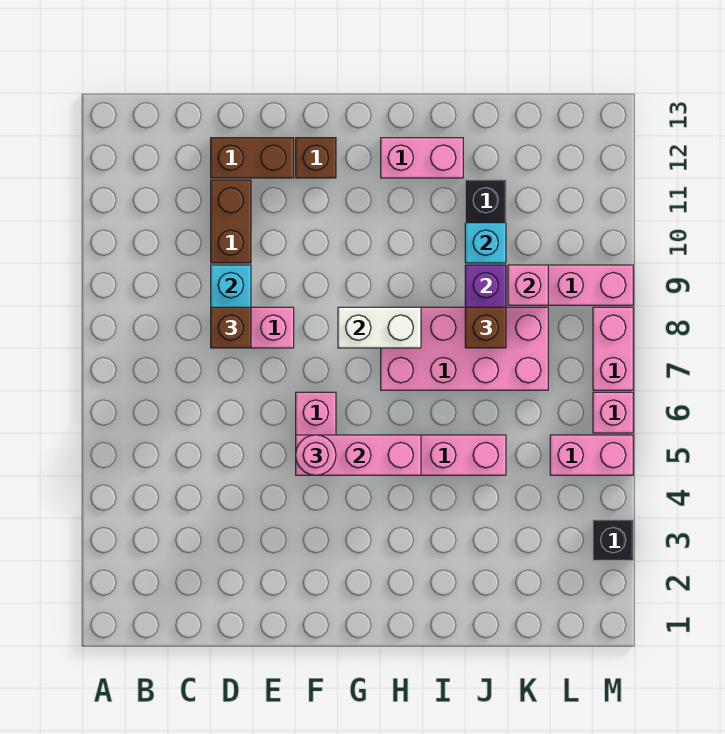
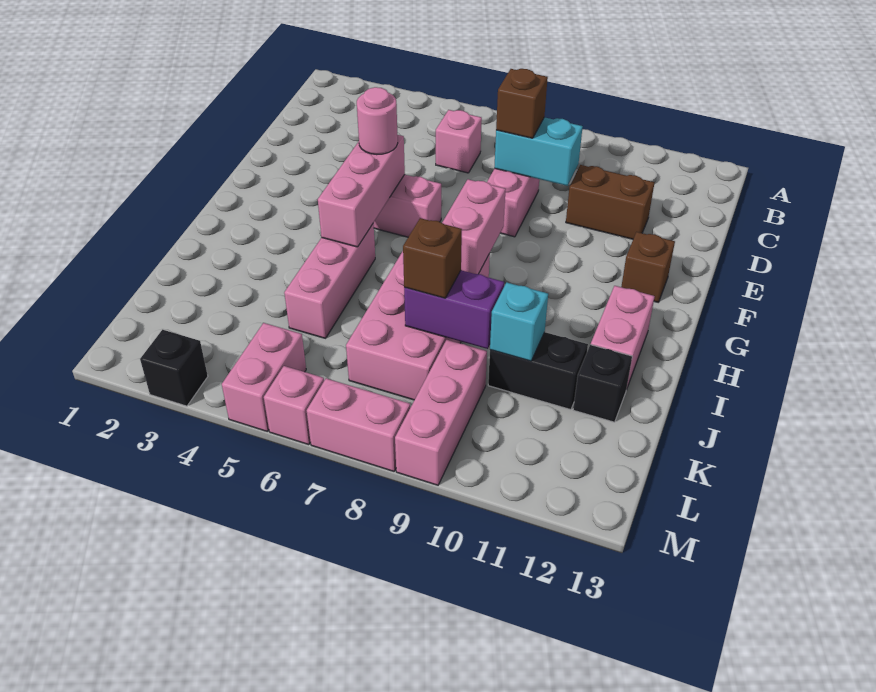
brown brick D12:E12 level 1 -> none
white brick G8:H8 level 2 -> pink brick G8:H8 level 2
none -> black brick J12 level 1
pink brick K9 level 2 -> pink brick C6 level 1

